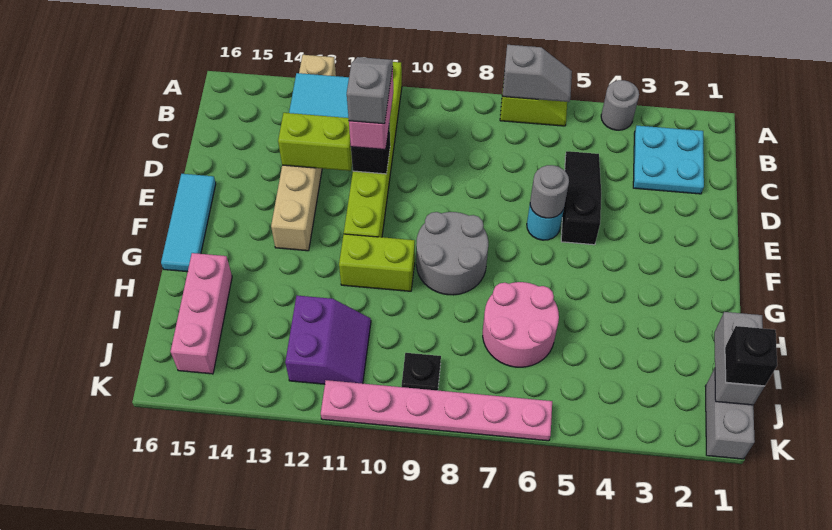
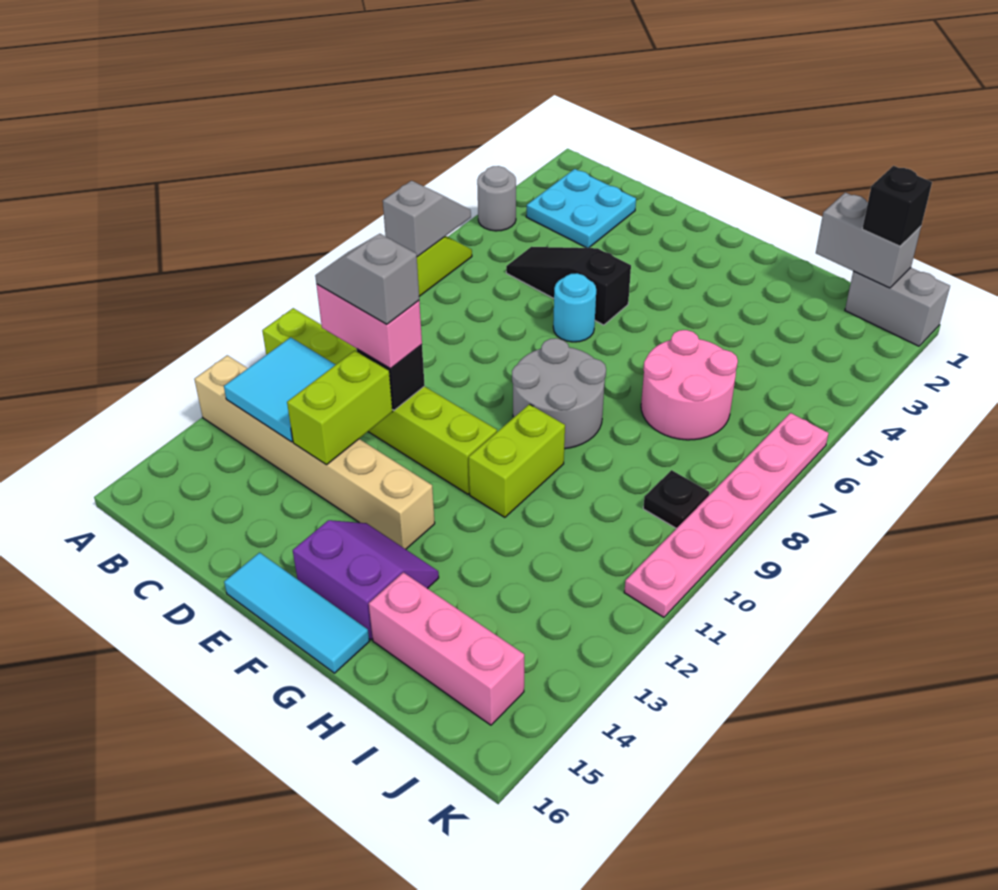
grey round brick E6 level 2 -> none
purple slope I11:J12 level 1 top 12 -> purple slope F14:G15 level 1 top 15

